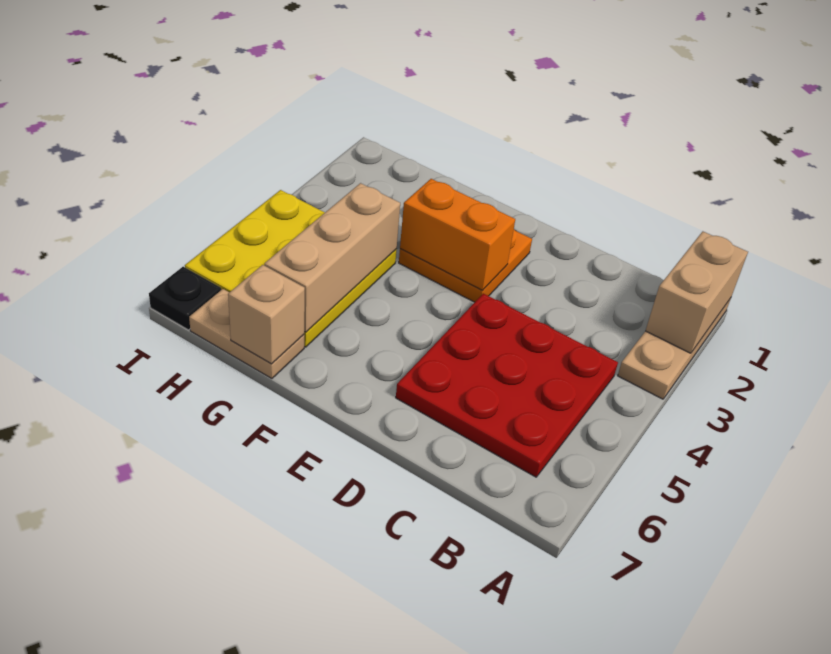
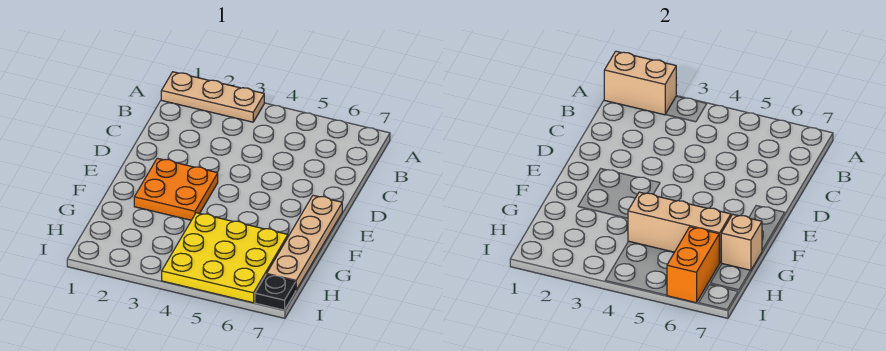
red plate B4:D6 level 1 -> none
orange brick E3:F3 level 2 -> orange brick H6:I6 level 2
tan plate G7:H7 level 1 -> tan plate E7:H7 level 1

